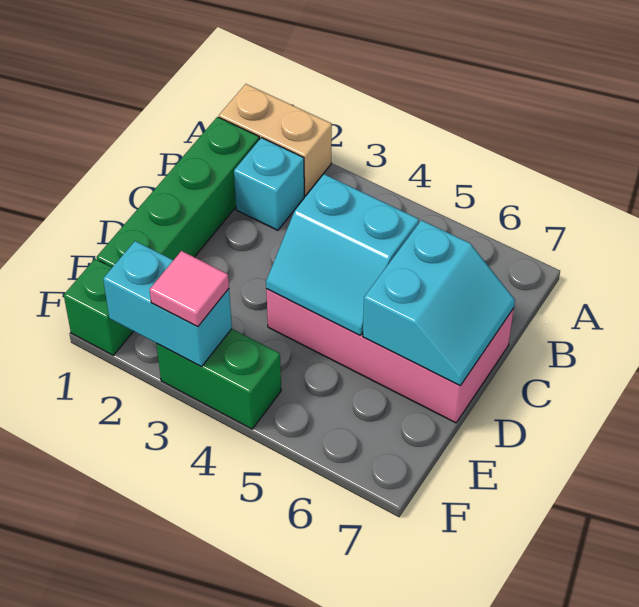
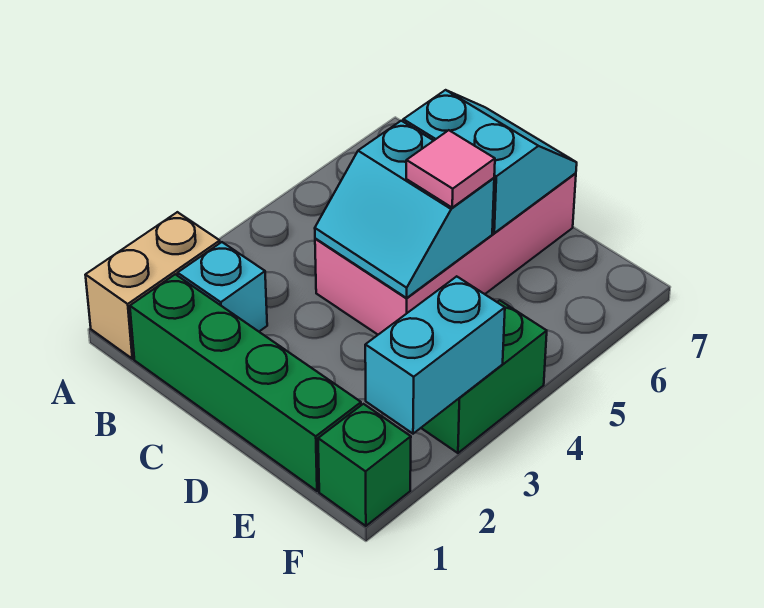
cyan slope C4:D5 level 2 top C -> cyan slope C4:D5 level 2 top 5
pink tile F3 level 3 -> pink tile D5 level 3

